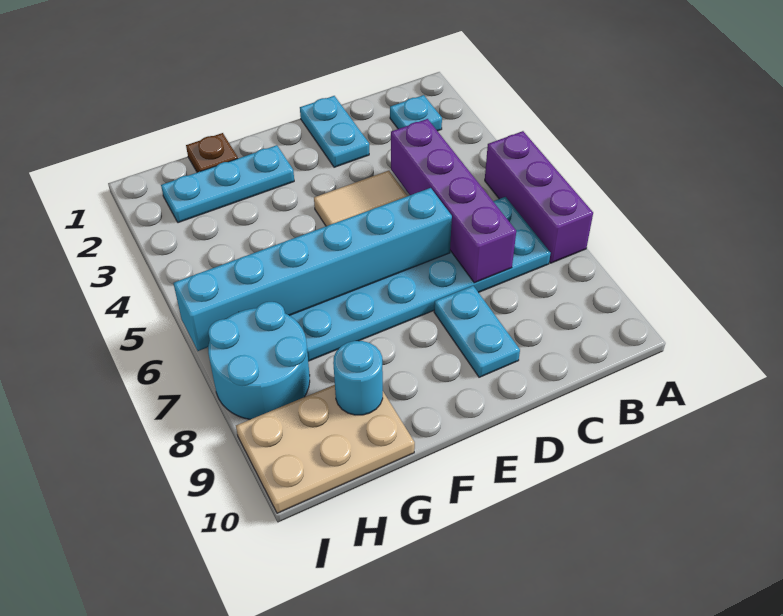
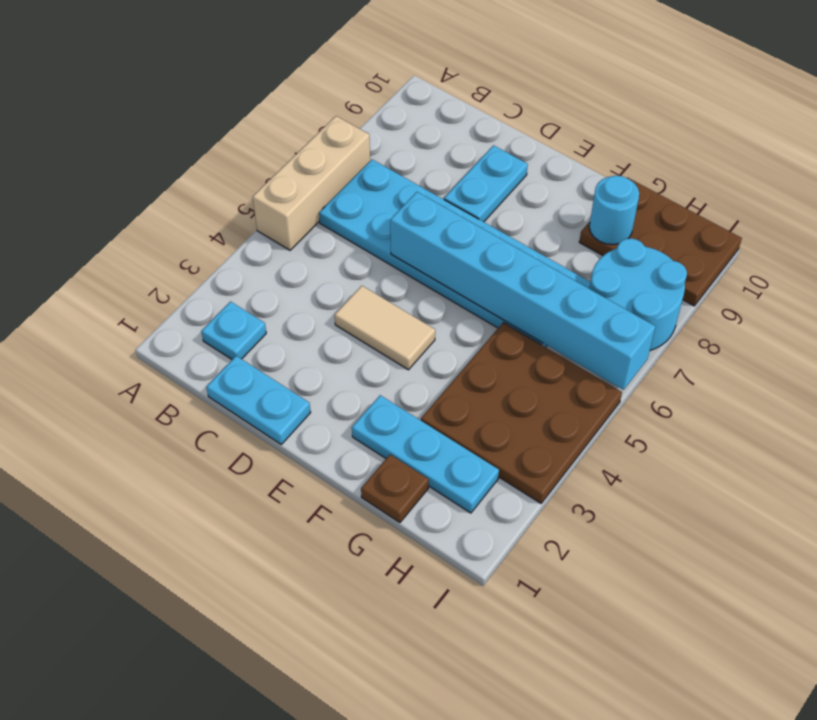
purple brick A5:A7 level 1 -> tan brick A5:A7 level 1
purple brick C4:C7 level 2 -> none
cyan plate D1:D2 level 1 -> cyan plate C1:D1 level 1
none -> brown plate G3:I5 level 1
tan plate G9:I10 level 1 -> brown plate G9:I10 level 1

